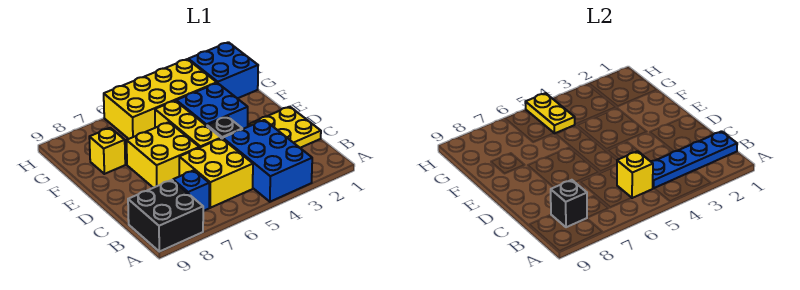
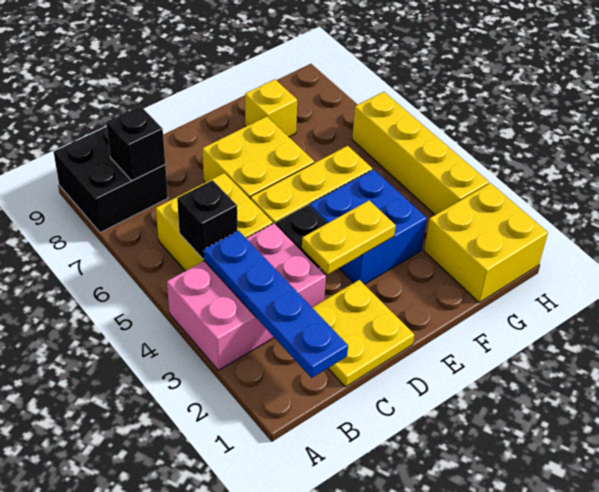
blue brick A3:C4 level 1 -> pink brick A3:C4 level 1
yellow brick B5 level 2 -> black brick B5 level 2
blue brick B7 level 1 -> none
blue brick G1:H2 level 1 -> yellow brick G1:H2 level 1
yellow brick G3:H6 level 1 -> yellow brick H3:H6 level 1
yellow plate G5:H5 level 2 -> yellow plate D3:E3 level 2

